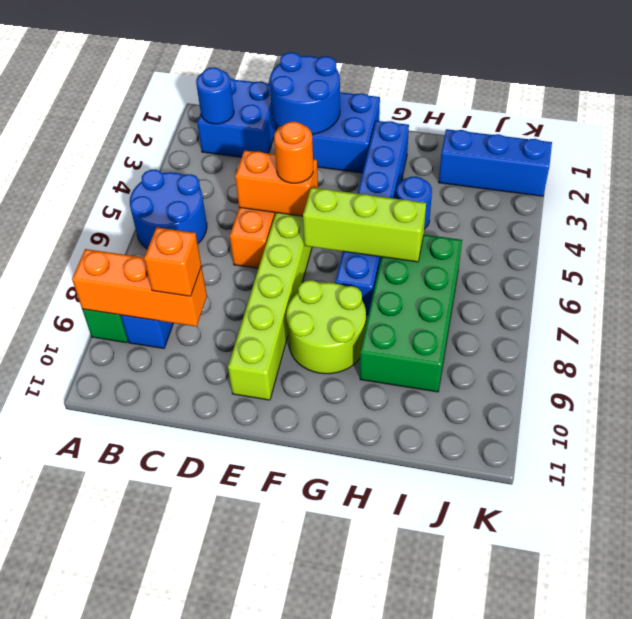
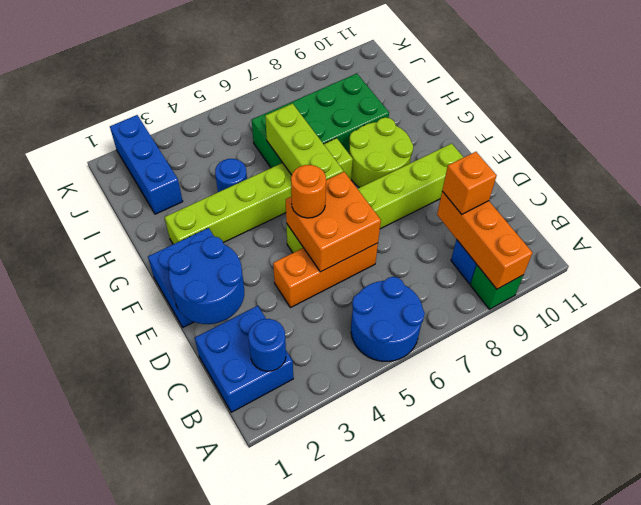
orange brick D5:E5 level 2 -> orange brick D5:E6 level 2
blue brick G2:G7 level 1 -> lime brick G2:G7 level 1

